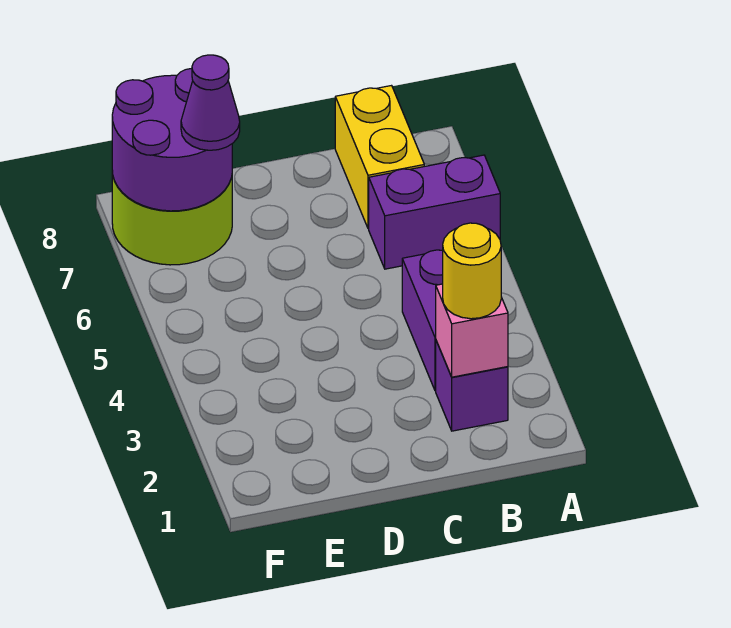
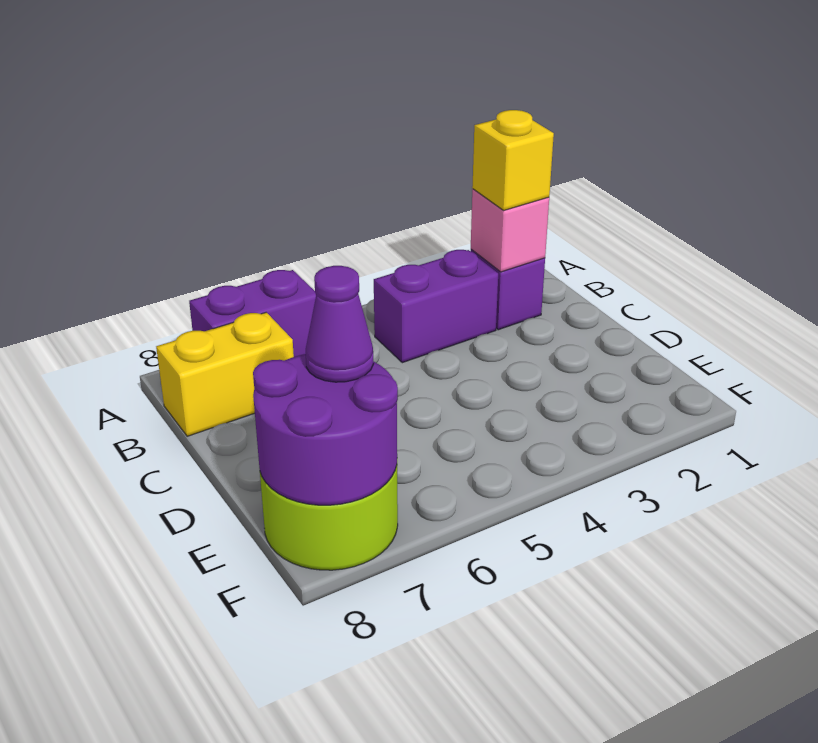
purple brick A6:B6 level 1 -> purple brick A6:A7 level 1
yellow round brick B2 level 3 -> yellow brick B2 level 3

